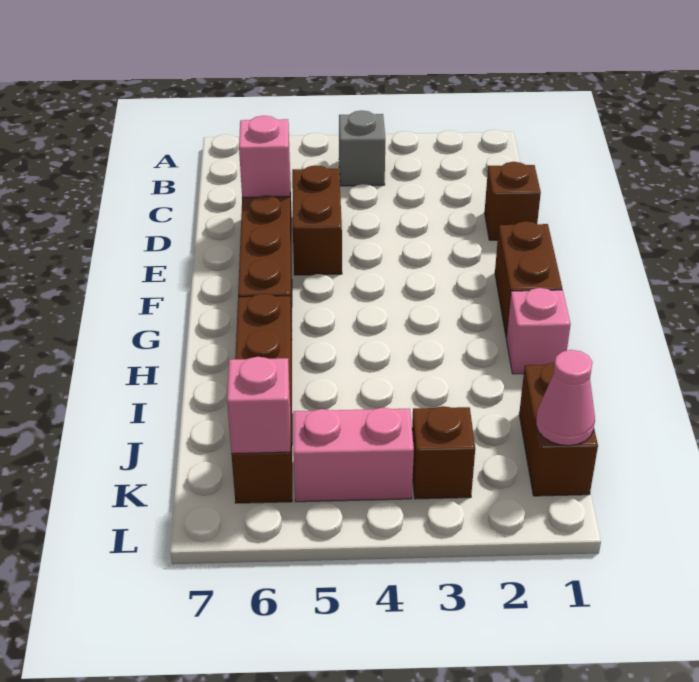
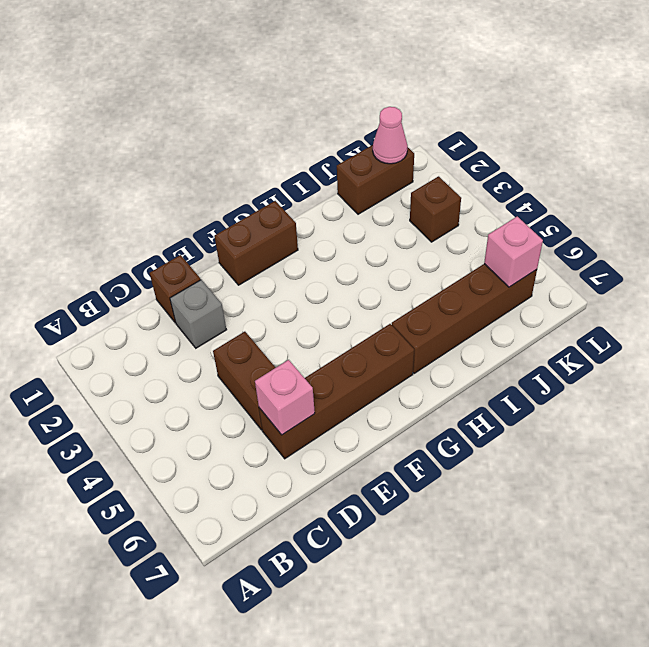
grey brick B4 level 1 -> grey brick D2 level 1
brown brick D5:E5 level 1 -> brown brick D4:D5 level 1
pink brick H1 level 1 -> none
pink brick K4:K5 level 1 -> none

